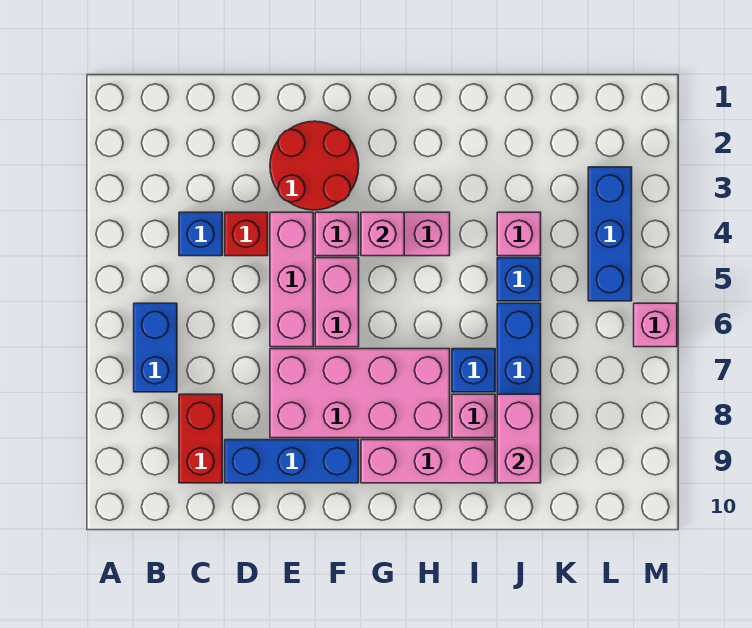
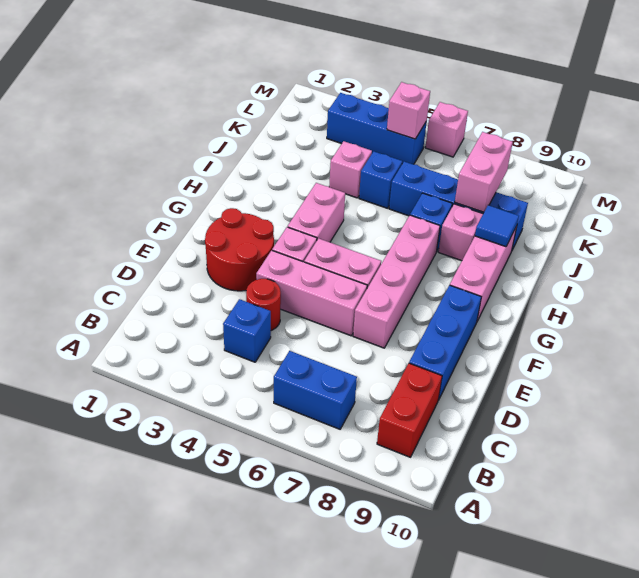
red brick C8:C9 level 1 -> red brick B9:C9 level 1
red brick D4 level 1 -> red round brick D4 level 1
pink brick E7:H8 level 1 -> pink brick E7:H7 level 1
pink brick G4 level 2 -> pink brick L5 level 2
none -> blue tile I9 level 2
pink brick J8:J9 level 2 -> pink brick J8:K8 level 2

